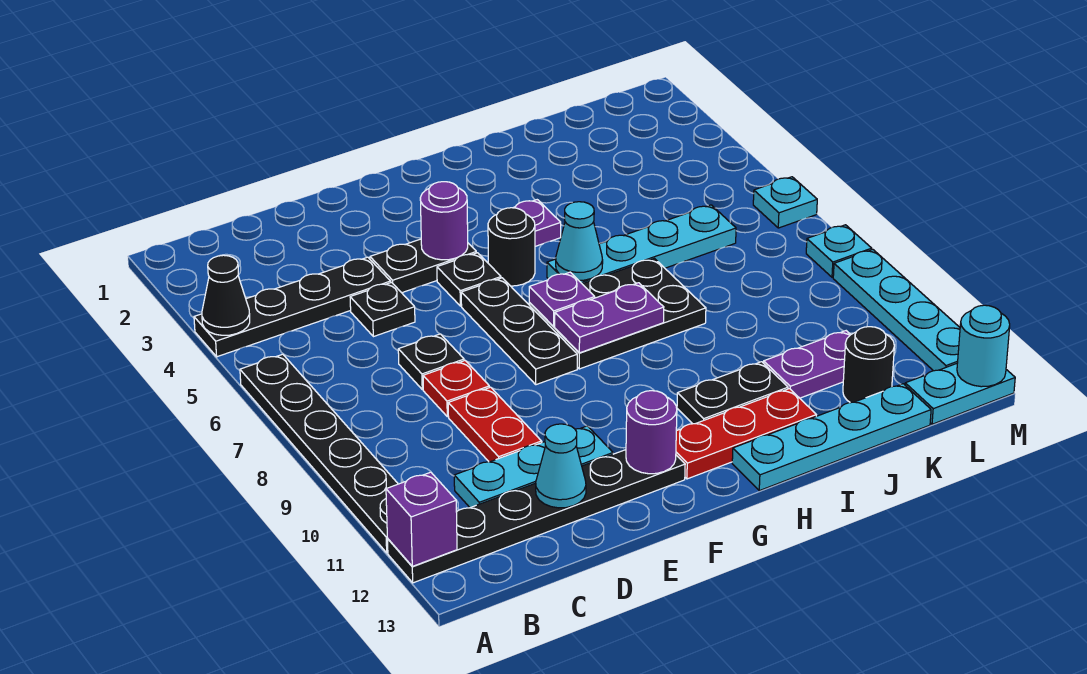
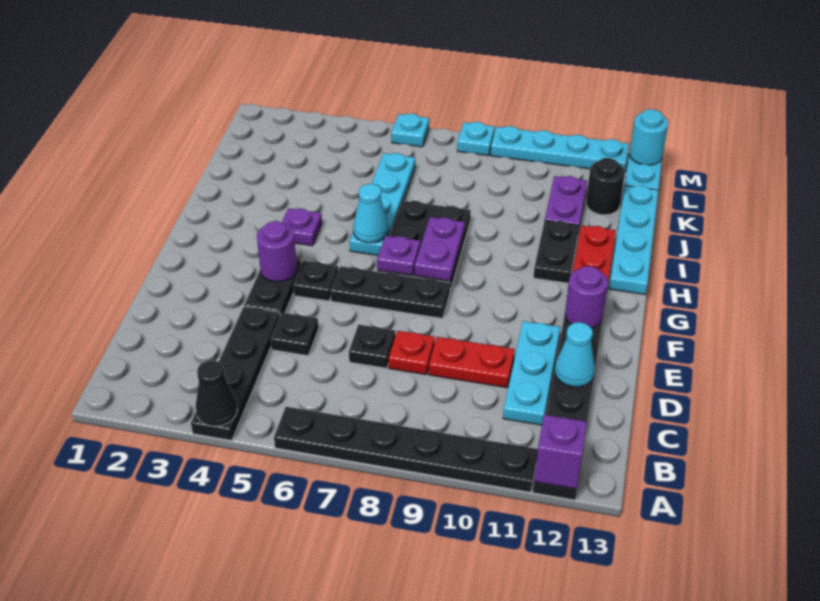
black round brick G5 level 1 -> none

